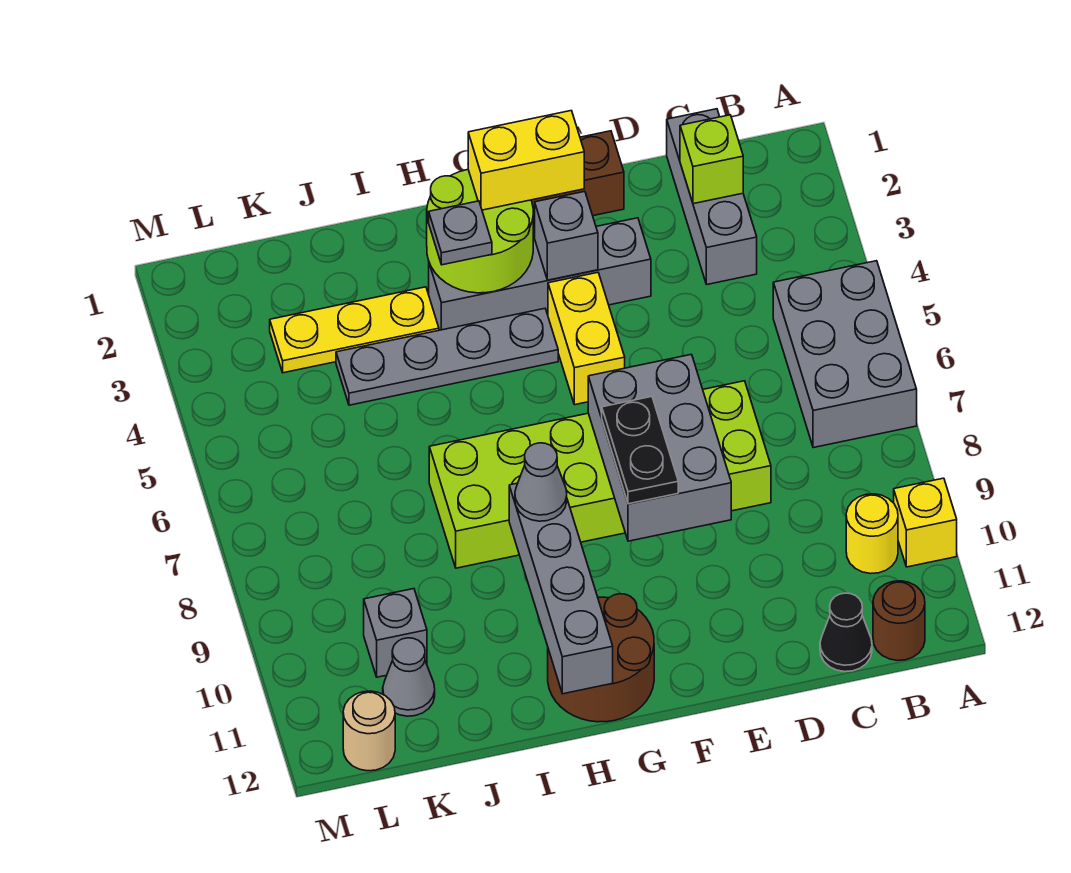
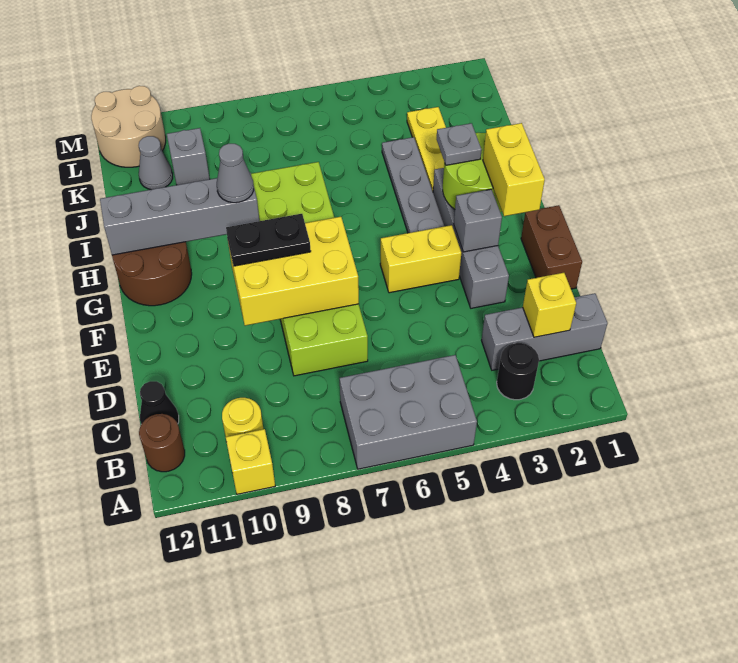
none -> black round brick B3 level 1
lime brick C2 level 2 -> yellow brick C2 level 2
grey brick E7:F9 level 2 -> yellow brick E7:F9 level 2
tan round brick L12 level 1 -> tan round brick L11:M12 level 1

